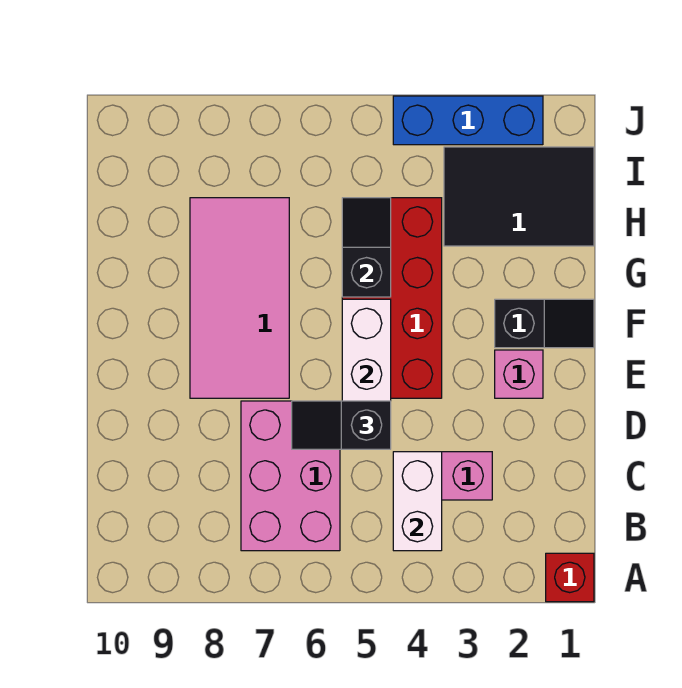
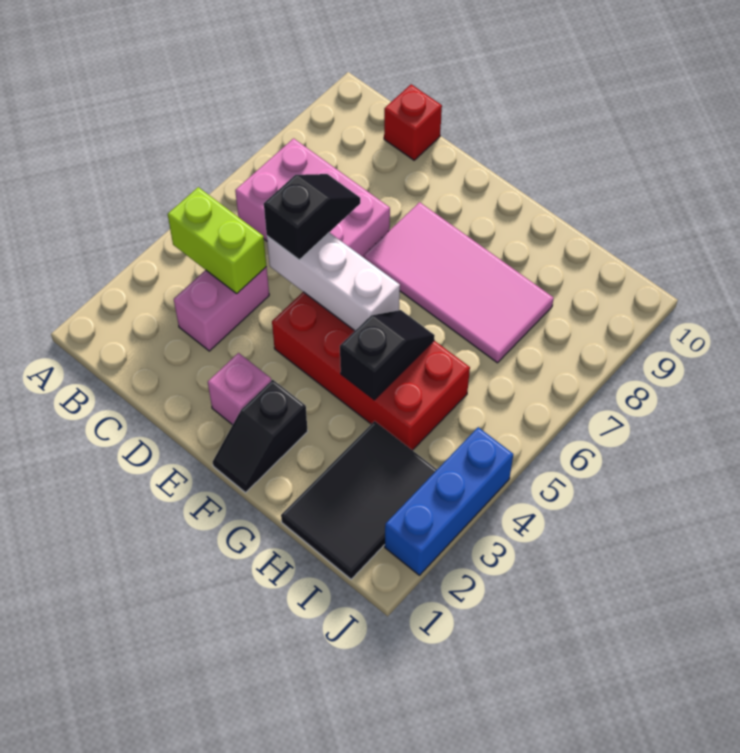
red brick A1 level 1 -> red brick C10 level 1
white brick B4:C4 level 2 -> lime brick B4:C4 level 2
black slope G5:H5 level 2 top G -> black slope G4:G5 level 2 top 4

